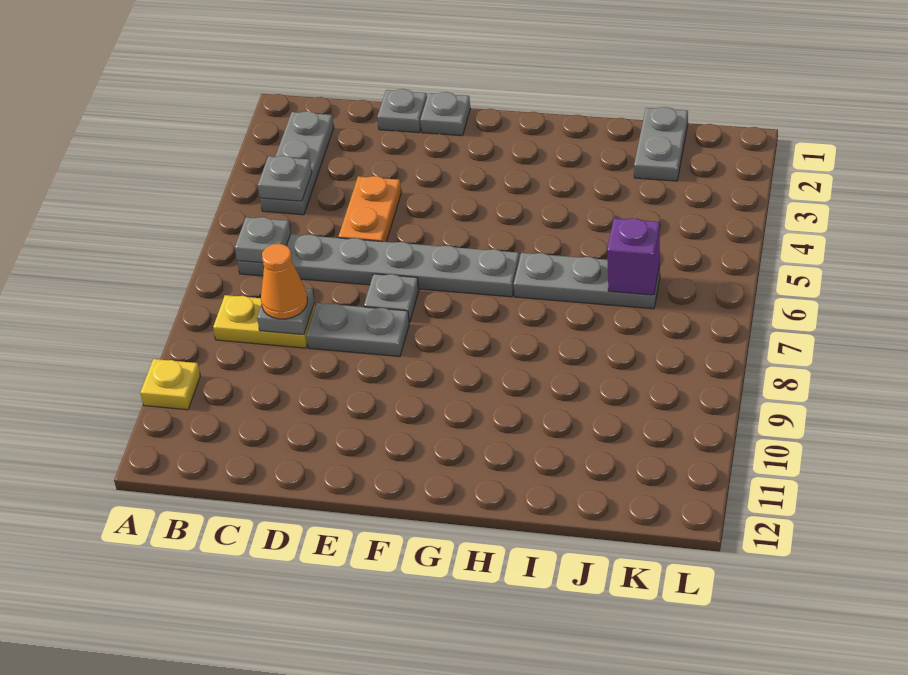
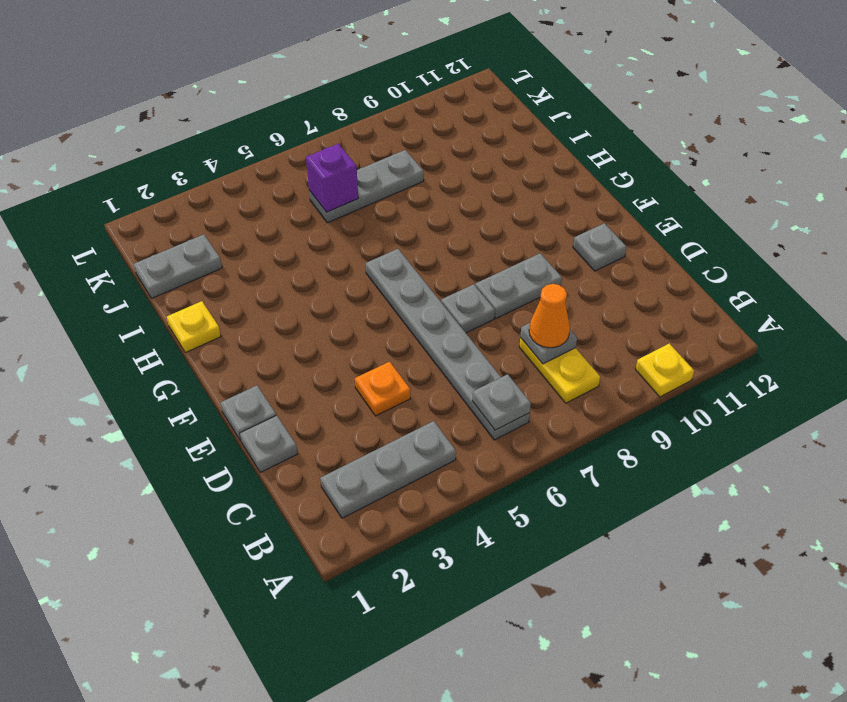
grey plate B4 level 2 -> grey plate E11 level 1
orange plate D4:D5 level 1 -> orange plate D4 level 1
grey plate D8:E8 level 1 -> grey plate E8:E9 level 1
none -> yellow plate H1 level 1
grey plate H6:J6 level 1 -> grey plate J6:J8 level 1

